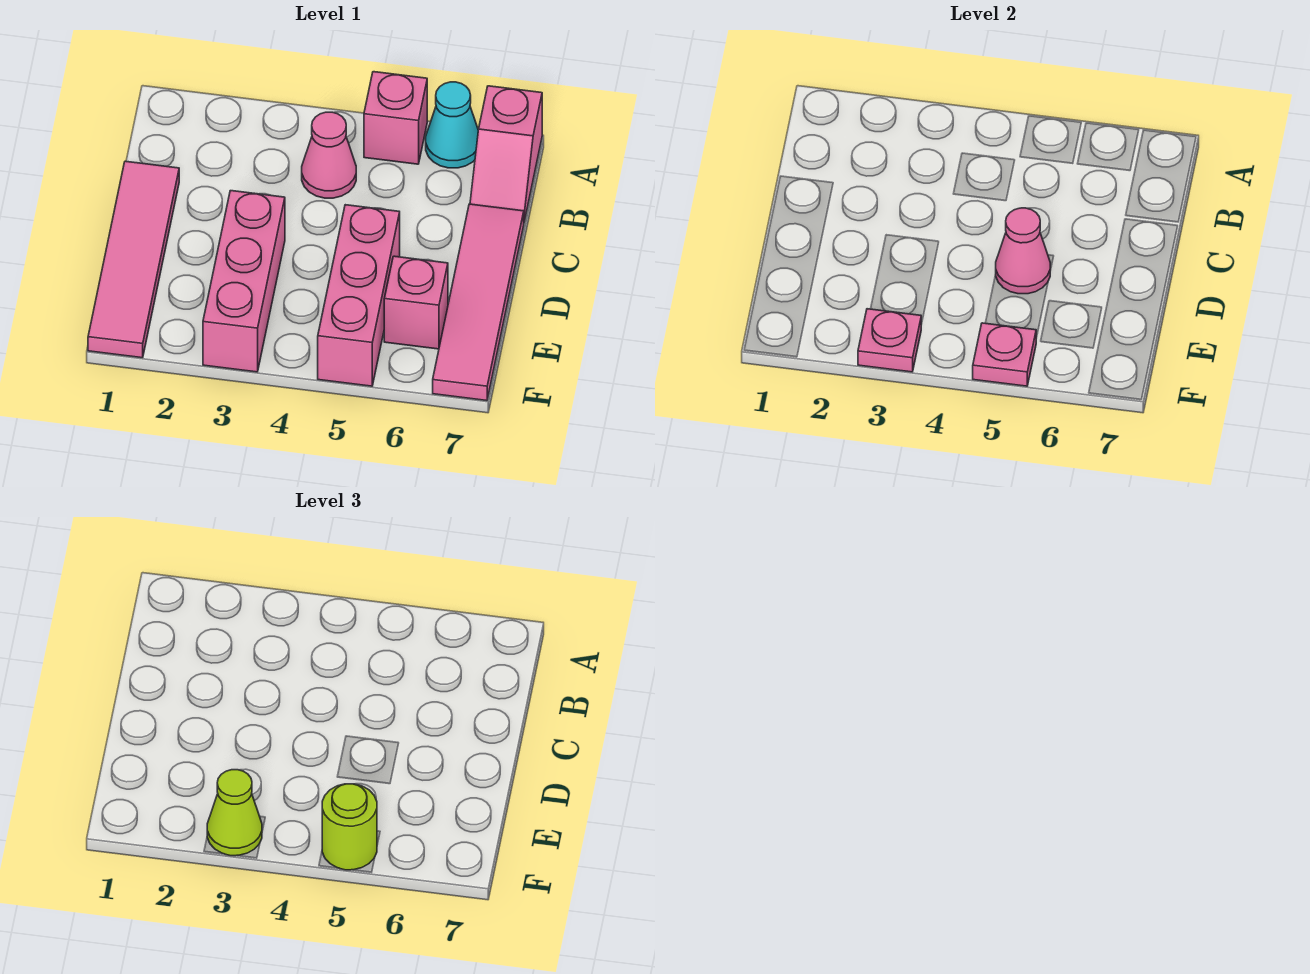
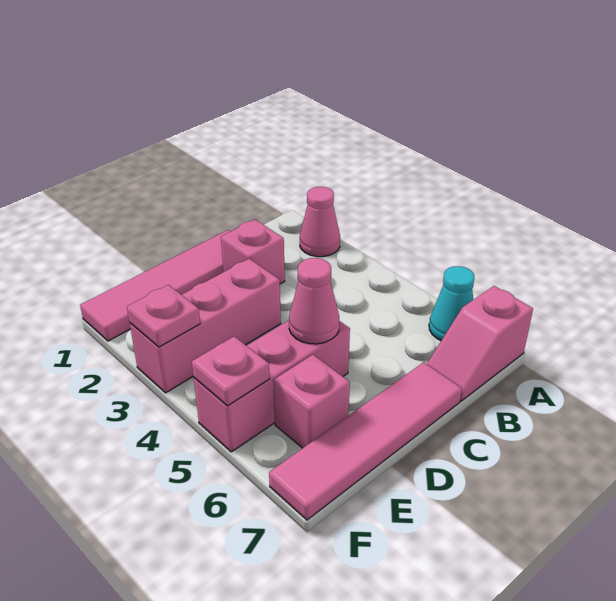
pink brick A5 level 1 -> pink brick C2 level 1
pink cone B4 level 1 -> pink cone A2 level 1
lime cone F3 level 3 -> none
lime round brick F5 level 3 -> none

